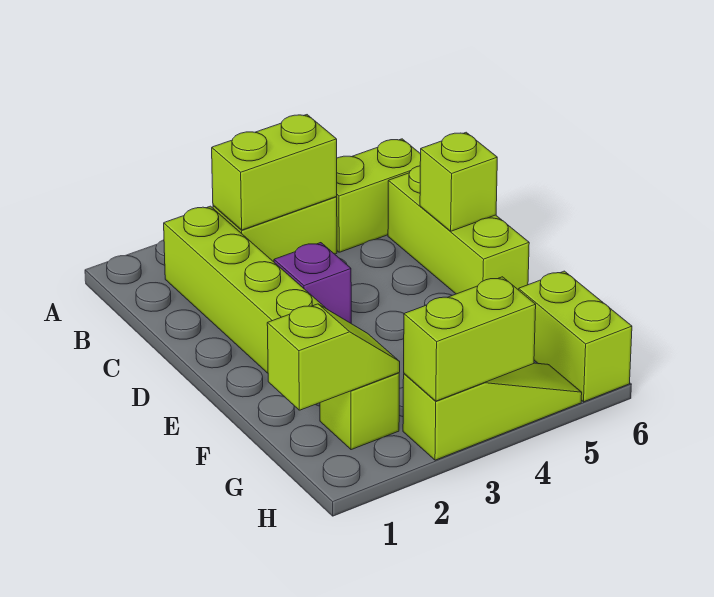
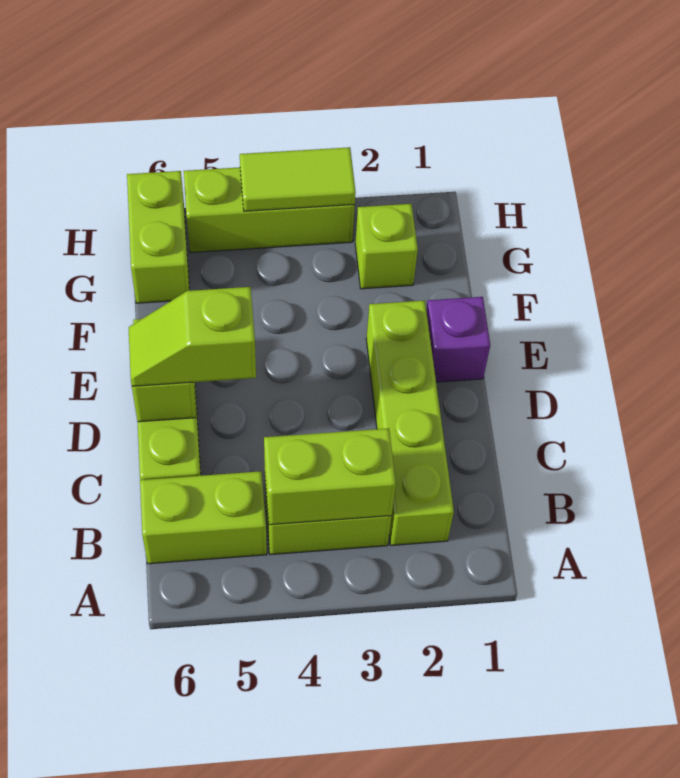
purple brick D3 level 1 -> purple brick E1 level 1
lime slope G1:G2 level 2 top 1 -> lime slope D5:D6 level 3 top 5
lime slope H3:H5 level 1 top 3 -> lime brick H3:H5 level 1
lime brick H3:H4 level 2 -> lime tile H3:H4 level 2

